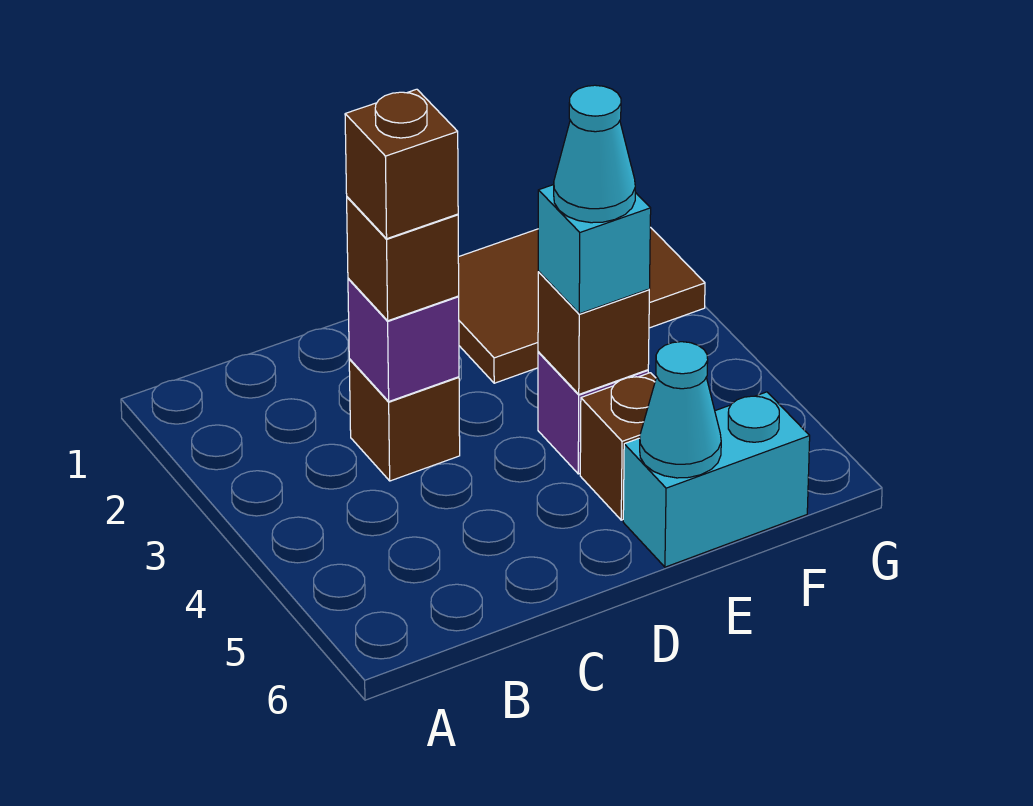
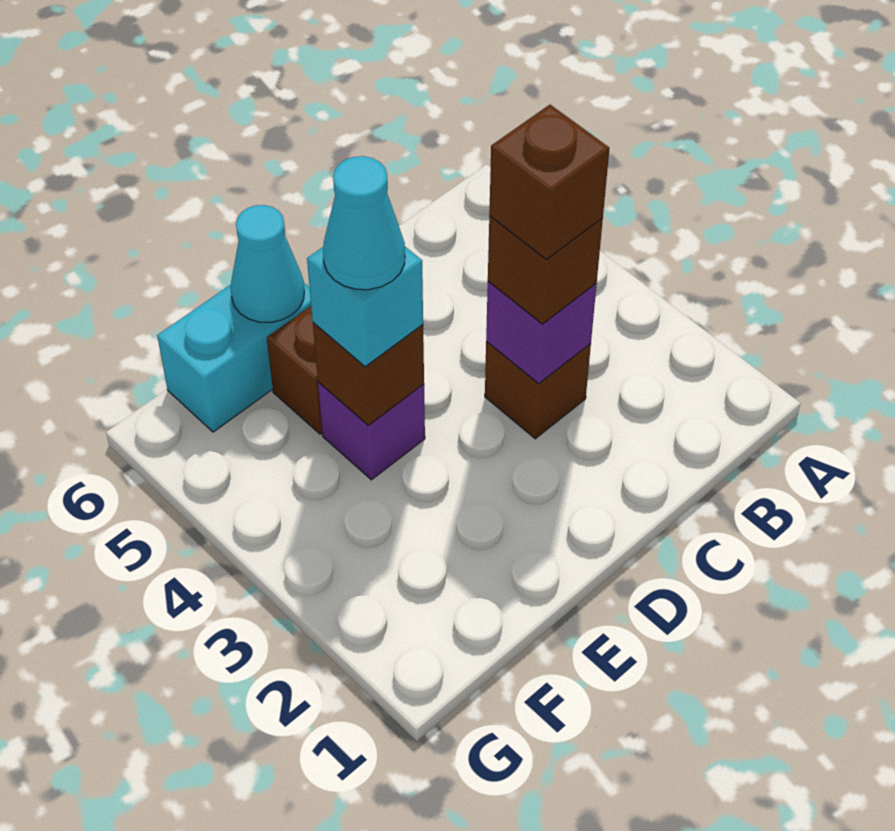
brown tile E1:G2 level 1 -> none

